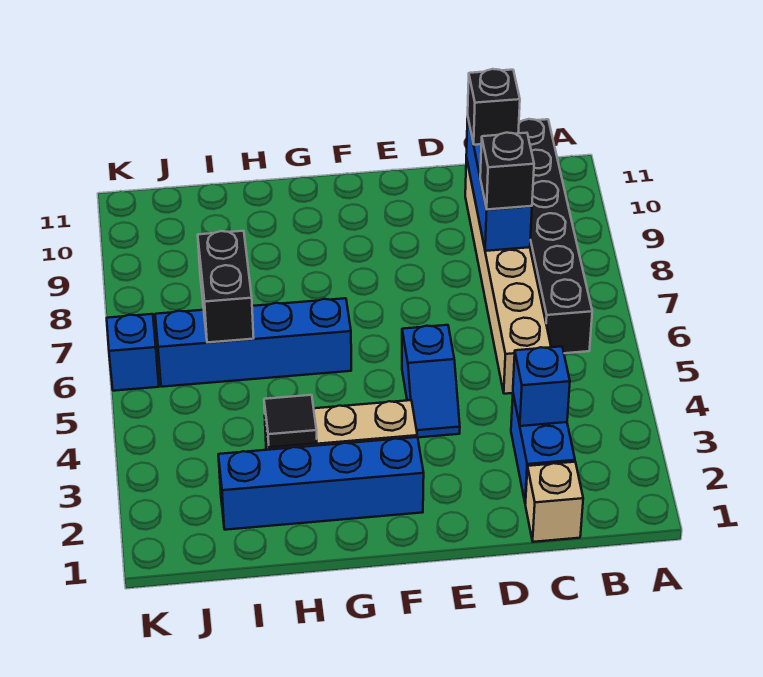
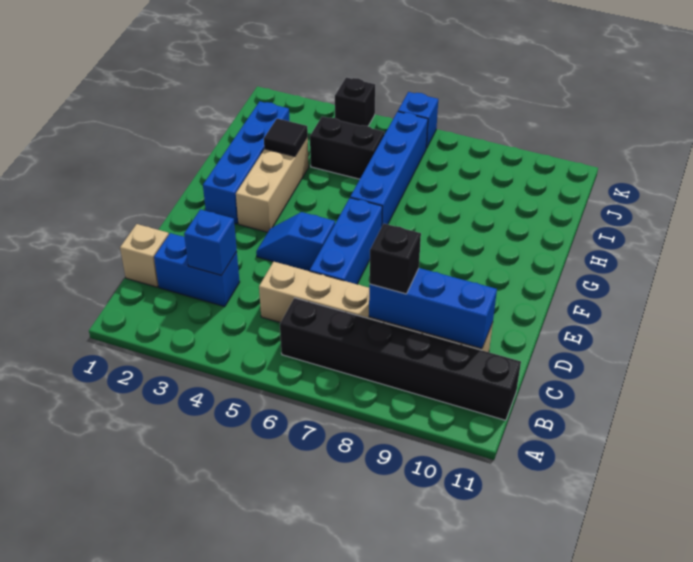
black brick C10 level 3 -> black brick K4 level 1
none -> blue brick D6:F6 level 1
black brick I6:I7 level 2 -> black brick I4:I5 level 1

